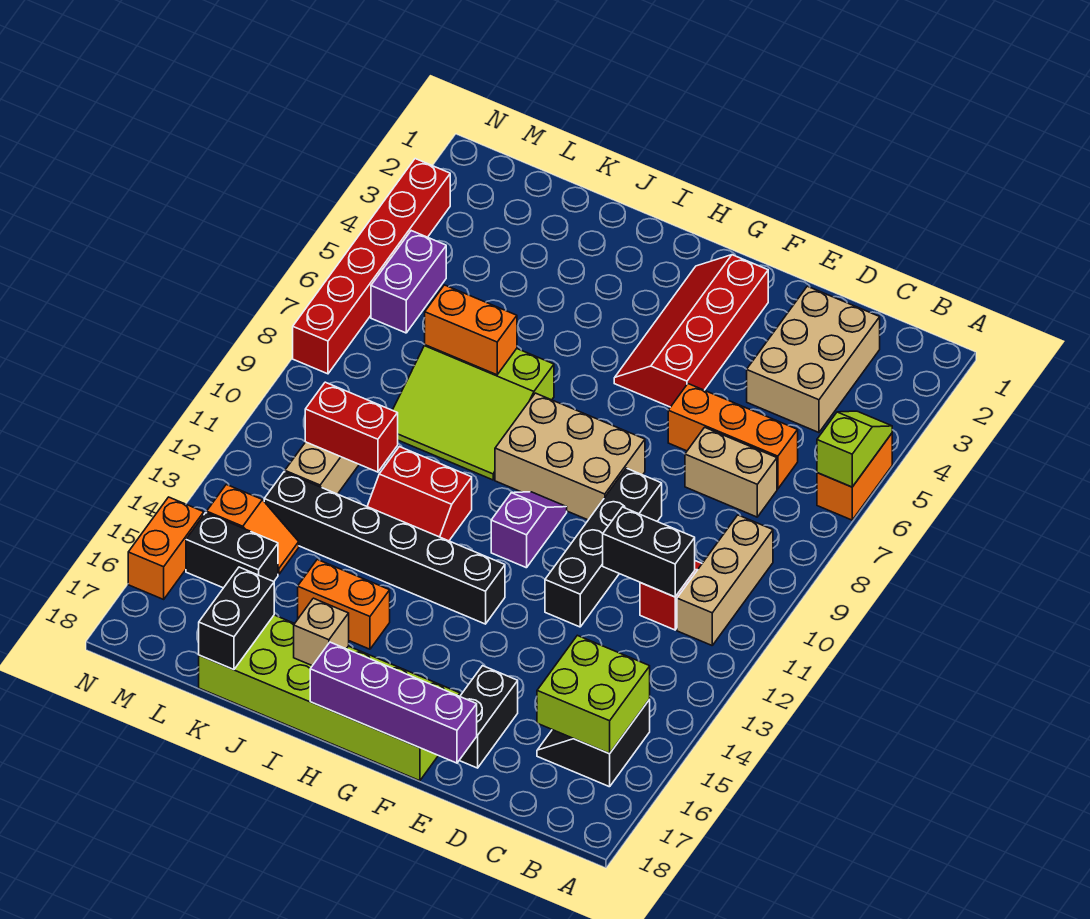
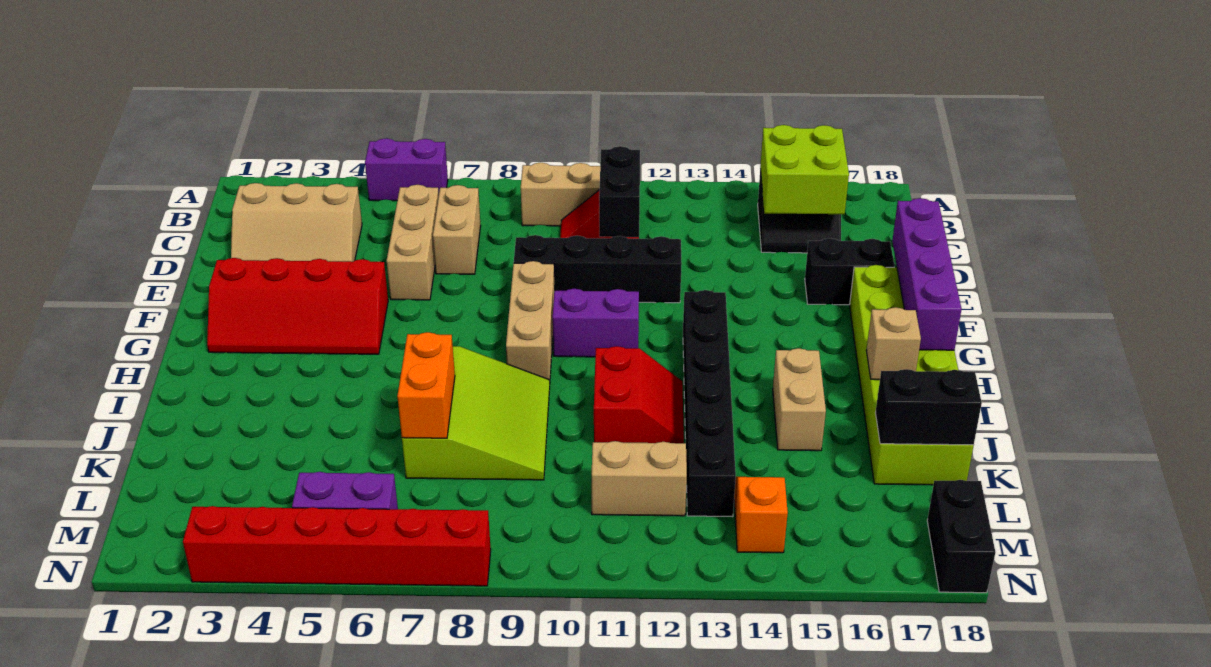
orange brick A5:A6 level 1 -> purple brick A5:A6 level 1
lime slope A5:A6 level 2 top 6 -> none
tan brick C2:D4 level 1 -> tan slope C2:D4 level 1 top C
orange brick C6:E6 level 1 -> tan brick C6:E6 level 1
tan brick F8:H9 level 1 -> tan brick F9:H9 level 1
purple slope G10:G11 level 1 top 11 -> purple brick G10:G11 level 1
orange brick I15:J15 level 1 -> tan brick I15:J15 level 1
red brick K11:L11 level 2 -> none
black brick L15:M15 level 1 -> black brick M18:N18 level 1
orange brick N15:N16 level 1 -> none

